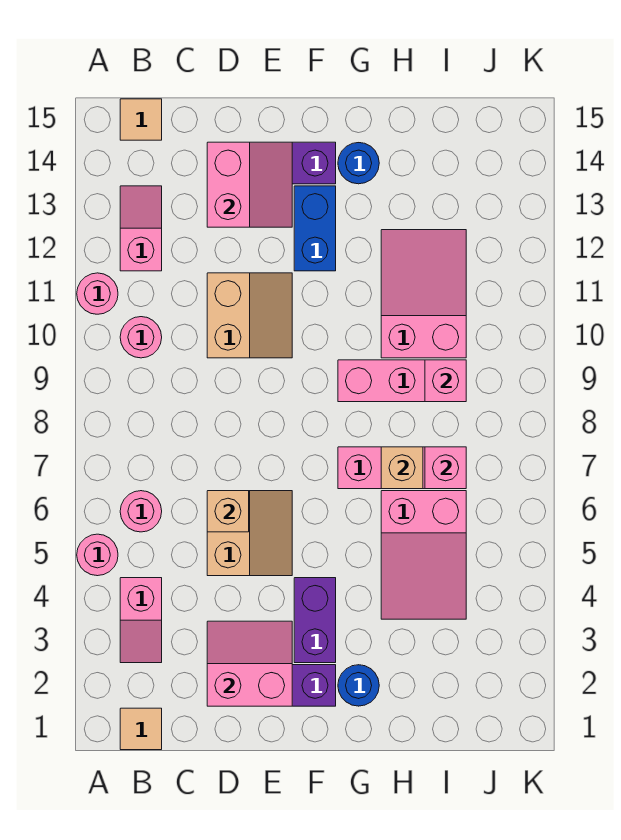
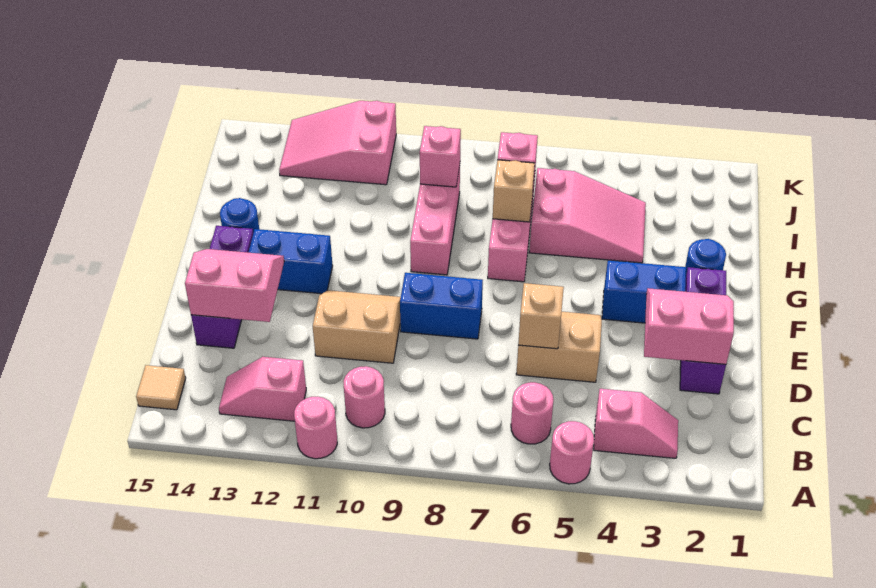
tan tile B1 level 1 -> none
pink slope D2:E3 level 2 top 2 -> pink slope D2:E3 level 2 top D
none -> blue brick E8:E9 level 1
purple brick F3:F4 level 1 -> blue brick F3:F4 level 1
pink slope H10:I12 level 1 top 10 -> pink slope J11:K13 level 1 top 11

